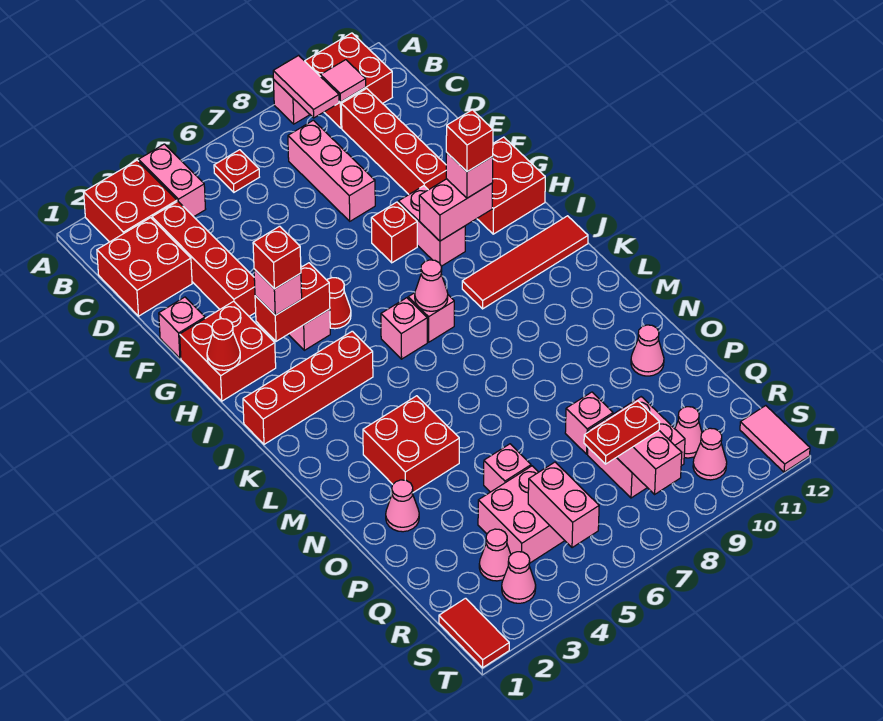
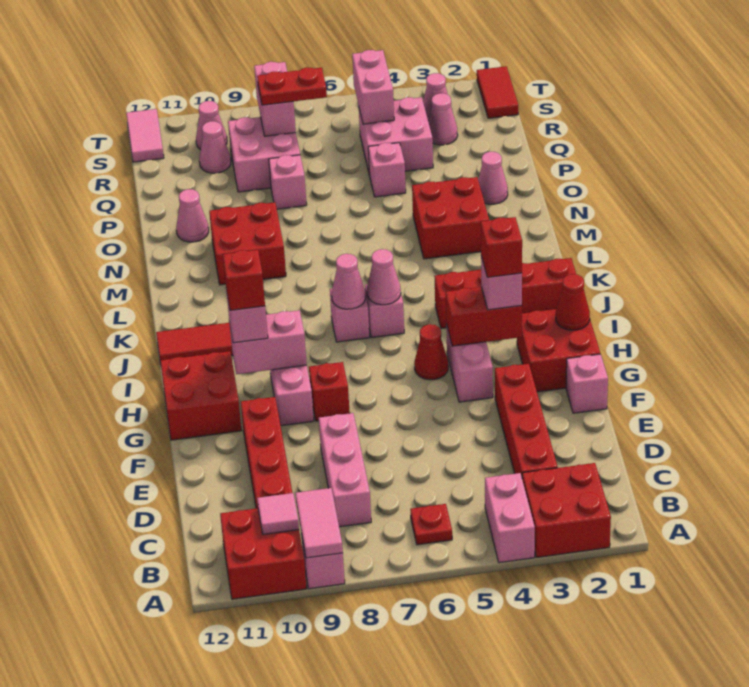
red brick C1:D2 level 1 -> red brick M9:N10 level 1
none -> pink cone J6 level 2

